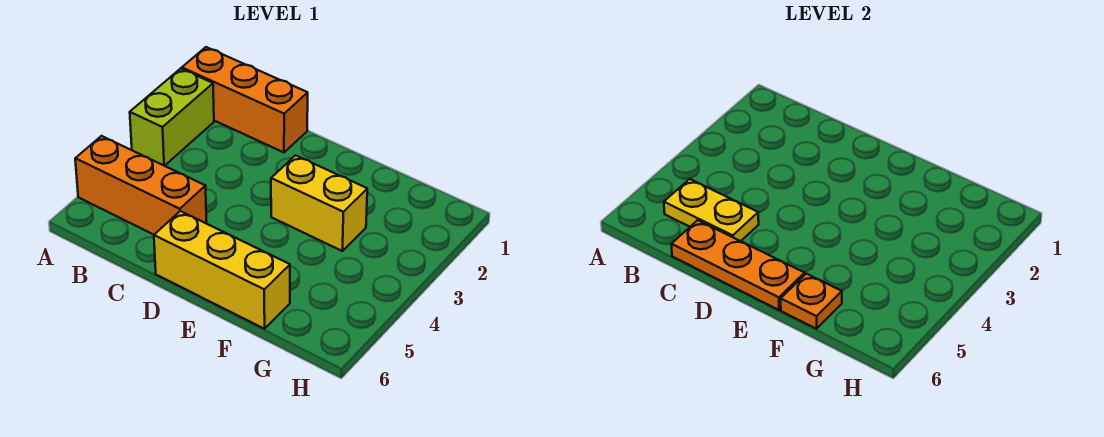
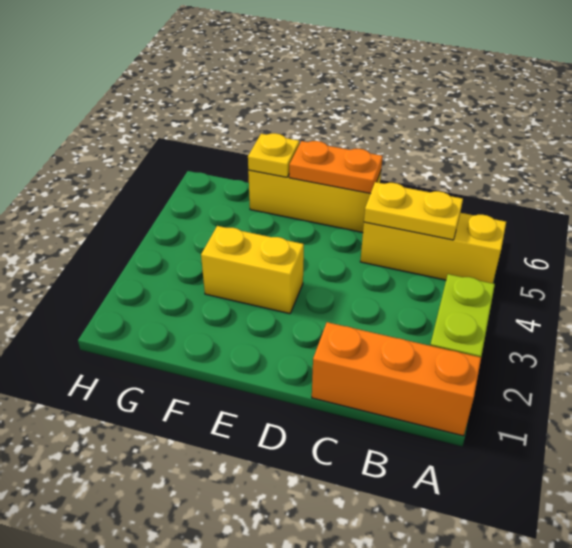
orange brick A5:C5 level 1 -> yellow brick A5:C5 level 1
orange plate C6:E6 level 2 -> orange plate D6:E6 level 2
orange plate F6 level 2 -> yellow plate F6 level 2

